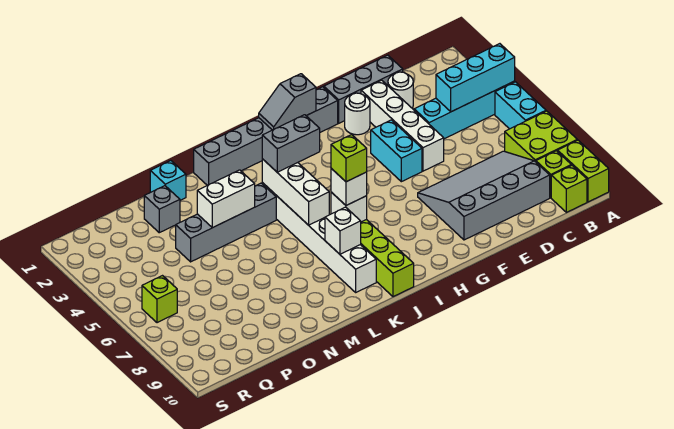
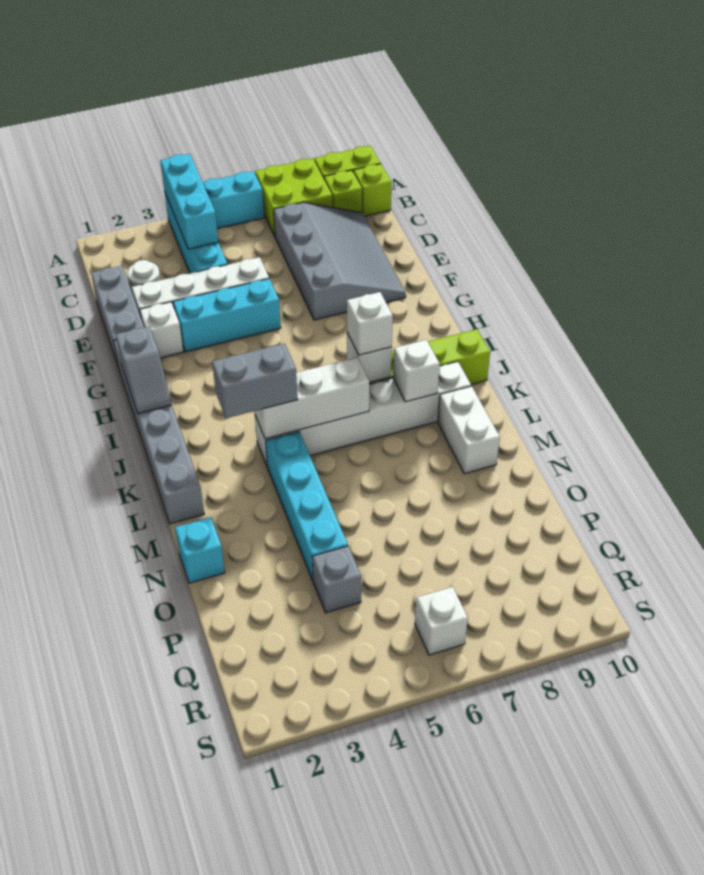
grey slope C7:F9 level 1 top 9 -> grey slope C7:F9 level 1 top 7
white round brick F2 level 1 -> white brick F2 level 1
cyan brick F4:F5 level 1 -> cyan brick F3:F5 level 1
grey brick J4:K4 level 3 -> grey brick K3:K4 level 3
lime brick J7 level 4 -> none
grey brick L4:O4 level 1 -> cyan brick L4:O4 level 1
white brick M4:N4 level 2 -> white brick L9:M9 level 1
grey brick O2 level 1 -> grey brick P4 level 1
lime brick R6 level 1 -> white brick R6 level 1

